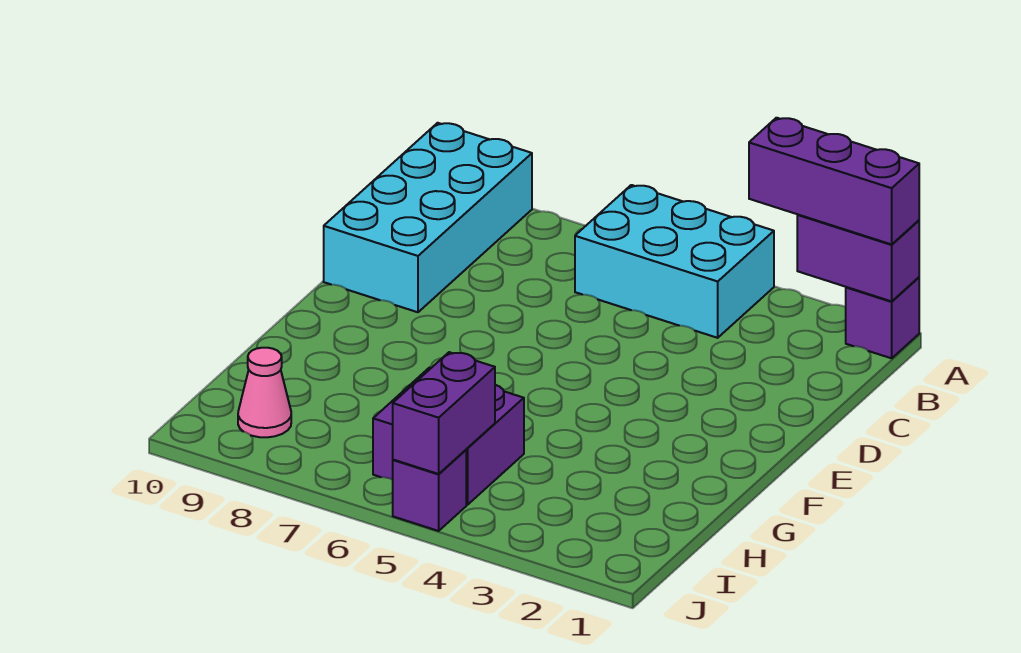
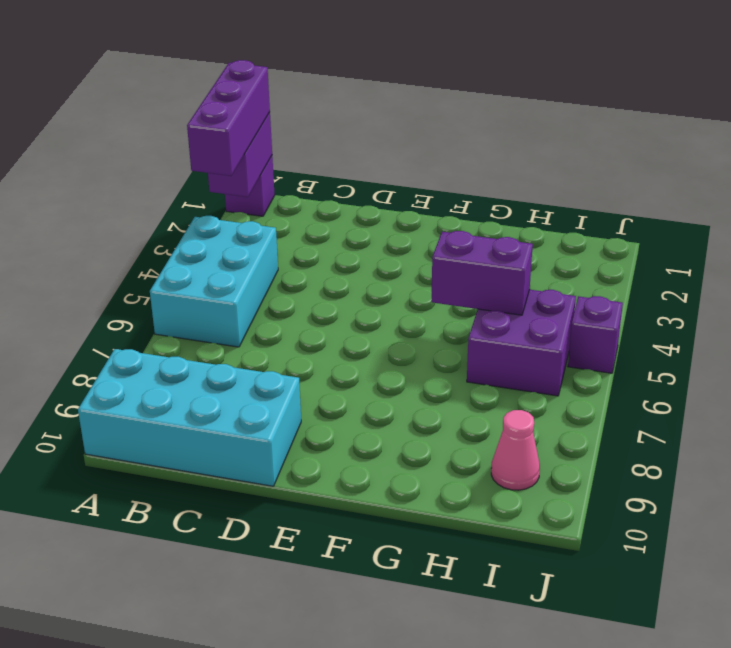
purple brick I5:J5 level 2 -> purple brick G5:H5 level 2

